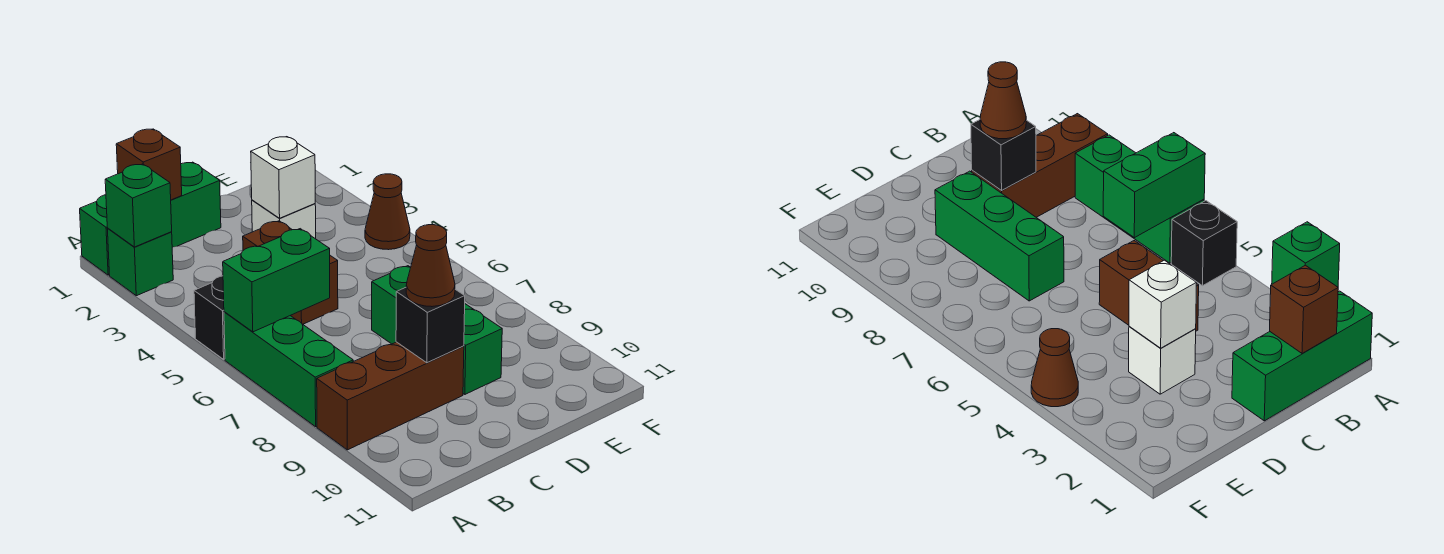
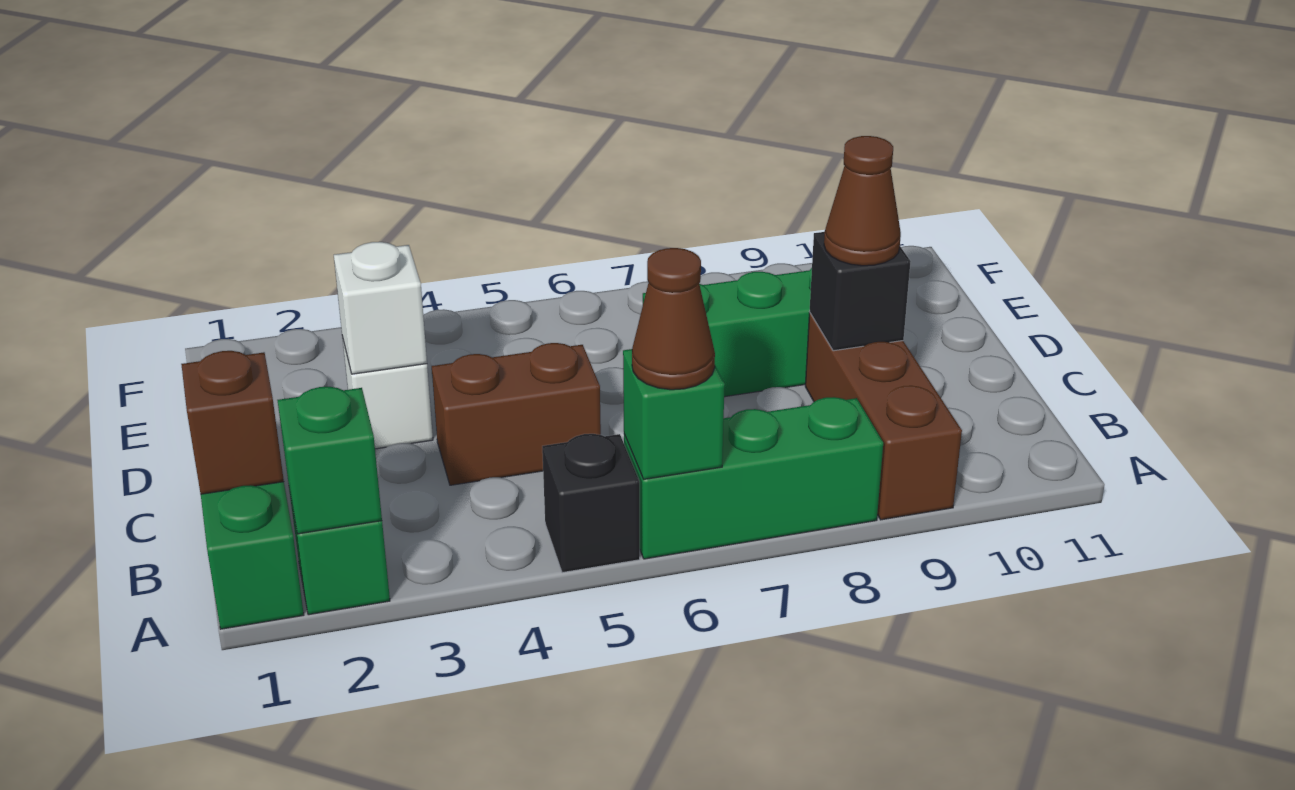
green brick A6:B6 level 2 -> green brick A6 level 2
brown cone F4 level 1 -> brown cone A6 level 3

